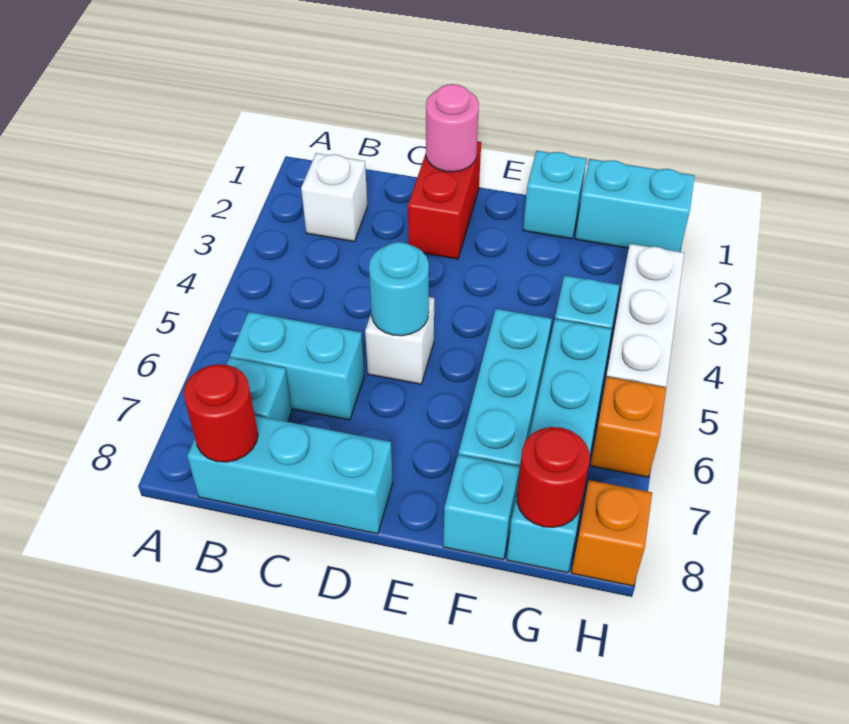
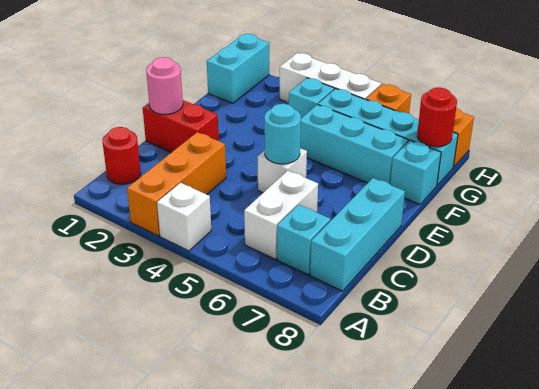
none -> orange brick A3:C3 level 1
white brick B2 level 1 -> white brick A4 level 1
cyan brick B6:C6 level 1 -> white brick B6:C6 level 1
red round brick B8 level 2 -> red round brick B1 level 1
cyan brick F1 level 1 -> none

